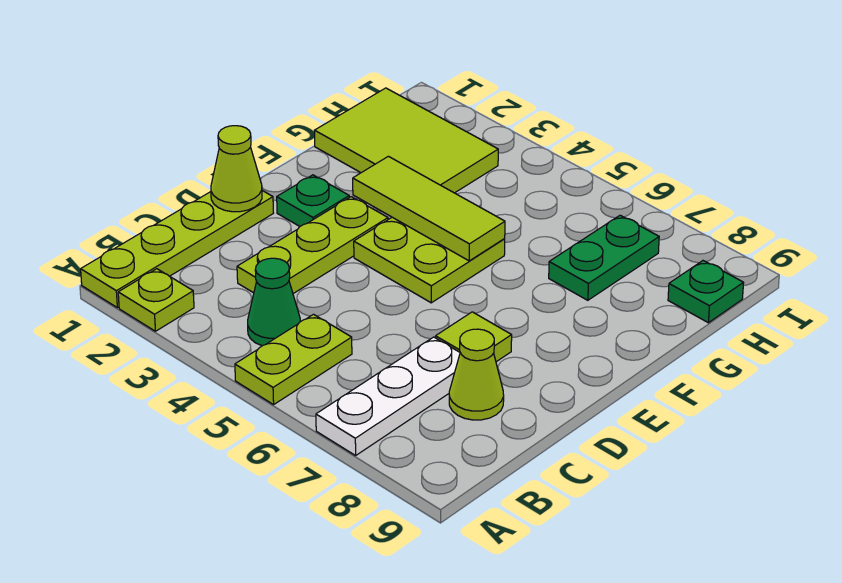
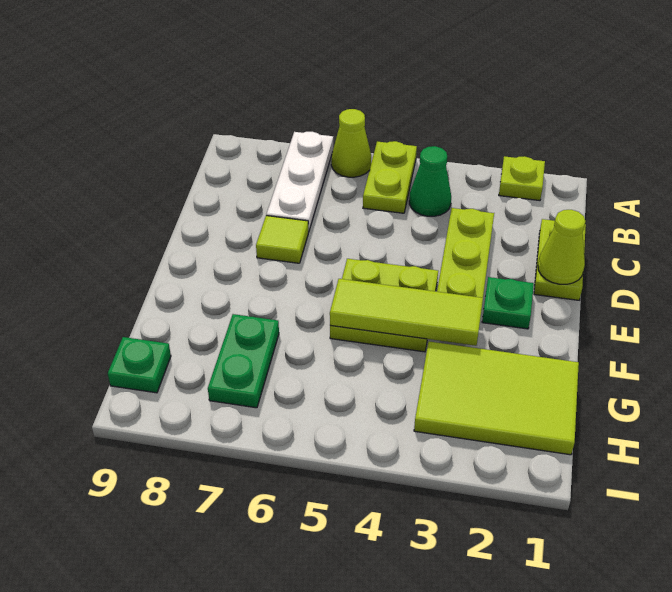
lime plate A1:D1 level 1 -> lime plate C1:D1 level 1
lime cone C8 level 1 -> lime cone A6 level 1

